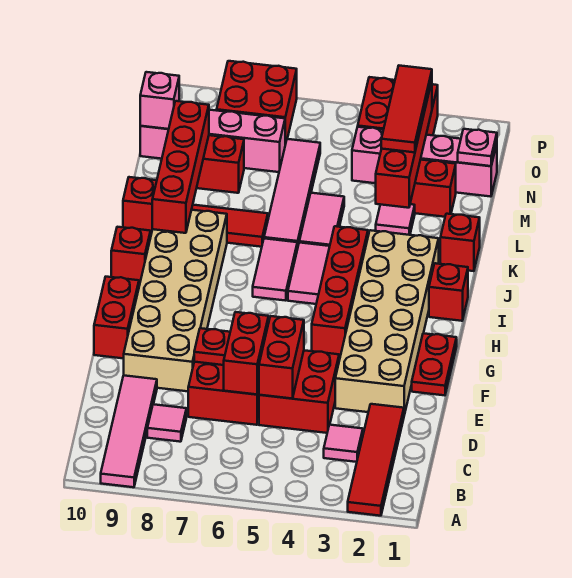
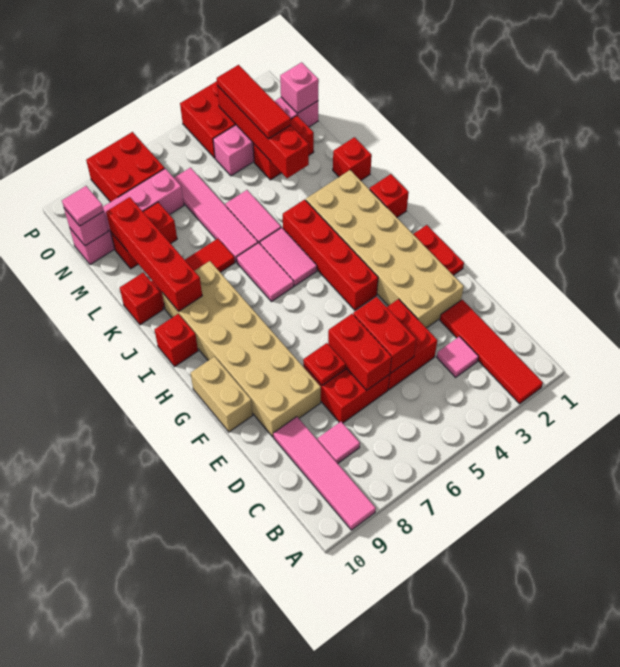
red brick F10:G10 level 1 -> tan brick F10:G10 level 1
pink tile L3 level 1 -> pink tile N10 level 3
pink plate N1 level 2 -> pink brick N1 level 2

